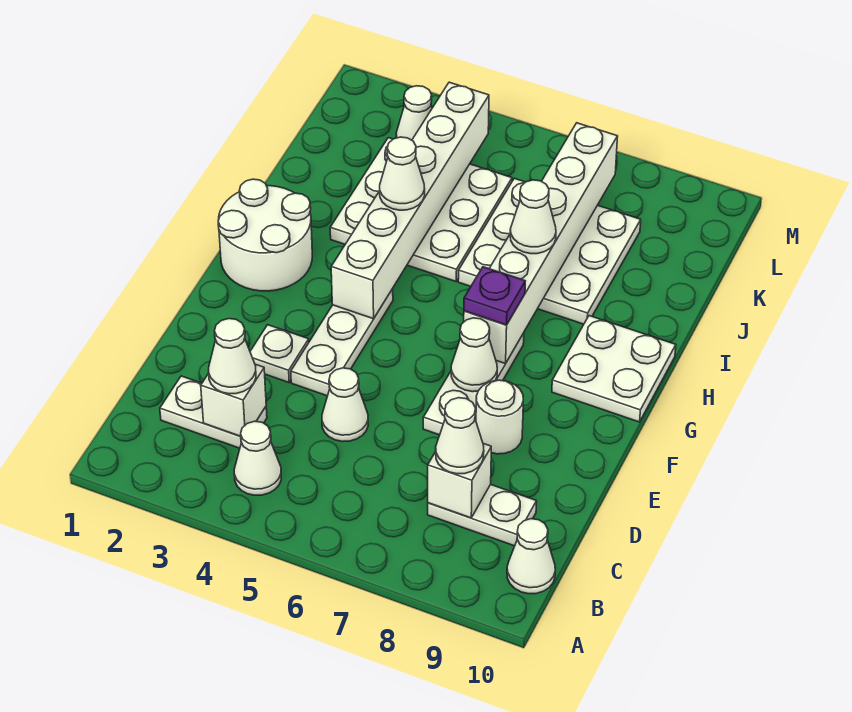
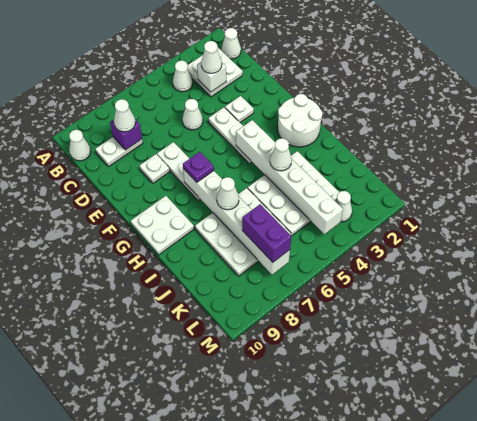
white plate C2:C3 level 1 -> white plate B2:C3 level 1
white brick C8 level 2 -> purple brick C8 level 2
white round brick E8 level 1 -> white plate E8 level 1
white cone F7 level 2 -> white cone B1 level 1
none -> purple brick K7:L7 level 3

